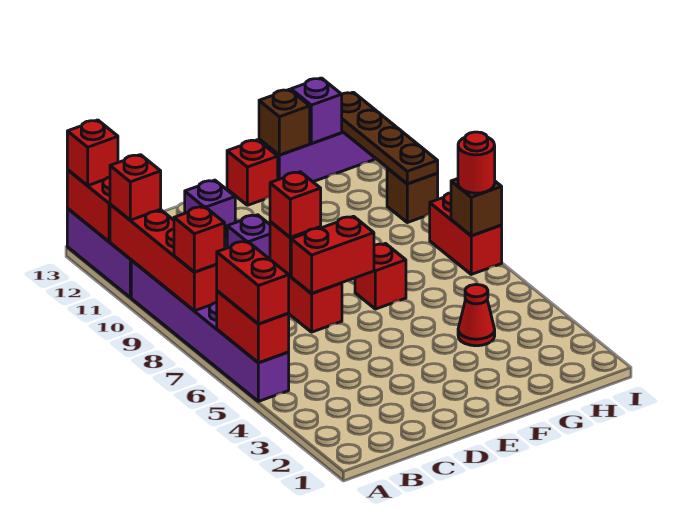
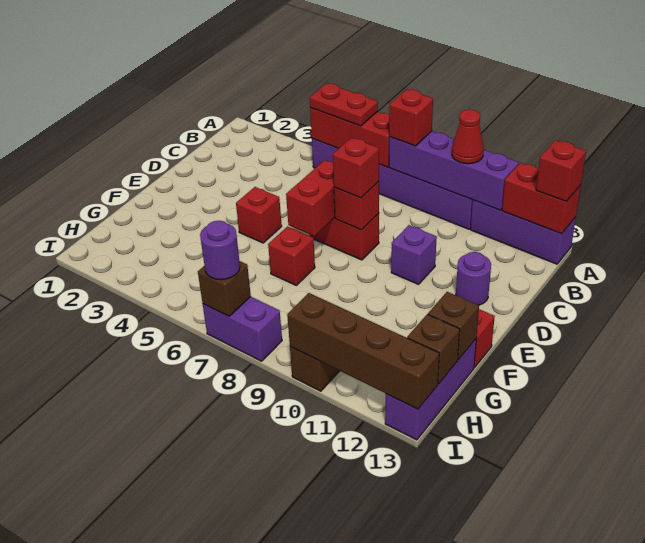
red brick A5:A6 level 2 -> red brick A5:A7 level 2
red brick A5:A6 level 3 -> red plate A5:A6 level 3
red brick A8:A11 level 2 -> purple brick A8:A11 level 2
red brick A11 level 3 -> red brick E5 level 1
purple brick D12 level 1 -> purple round brick D12 level 1
red cone G4 level 1 -> red cone A10 level 3
purple brick H13 level 2 -> brown brick H13 level 2
red brick I7:I8 level 1 -> purple brick I7:I8 level 1
red round brick I7 level 3 -> purple round brick I7 level 3
brown plate I10:I13 level 2 -> brown brick I10:I13 level 2

